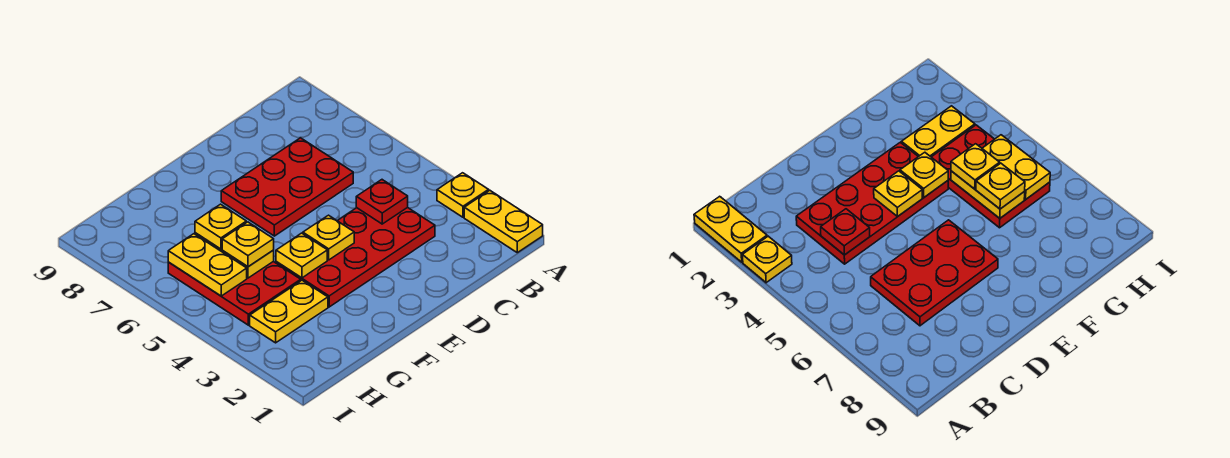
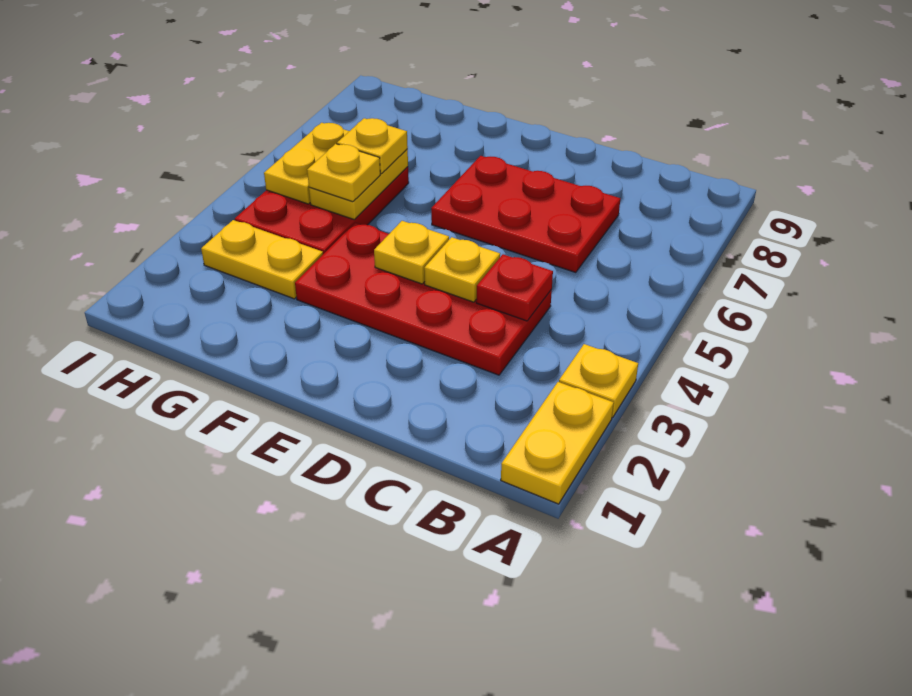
yellow plate F4 level 2 -> yellow plate D4 level 2

